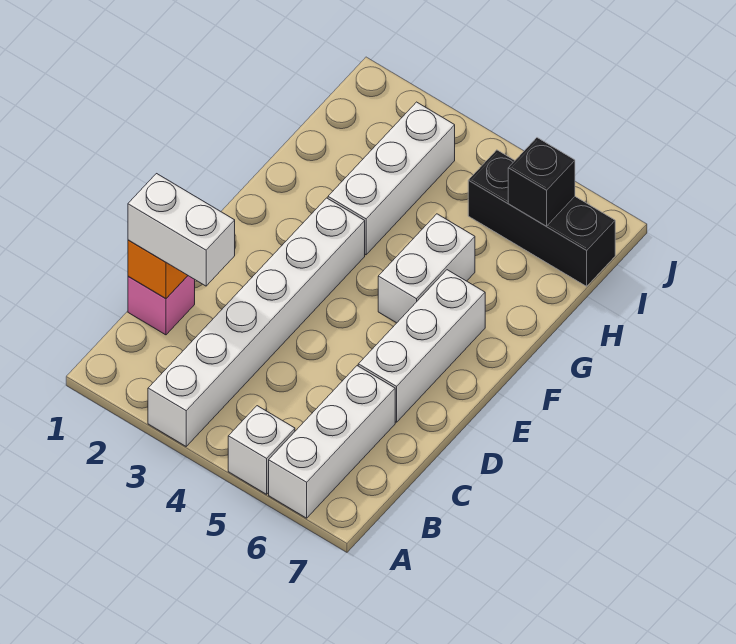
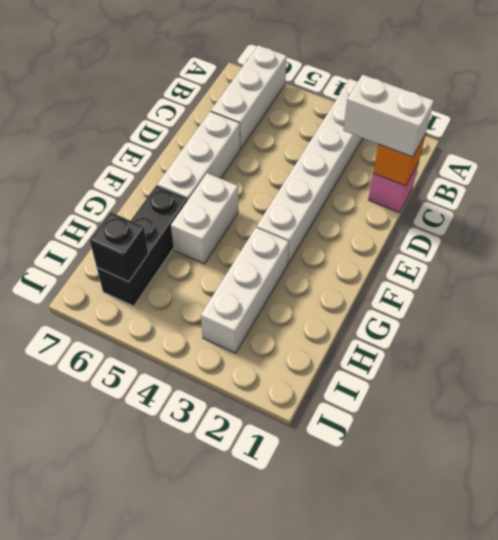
white brick A5 level 1 -> none
black brick I5:I7 level 1 -> black brick G6:I6 level 1

